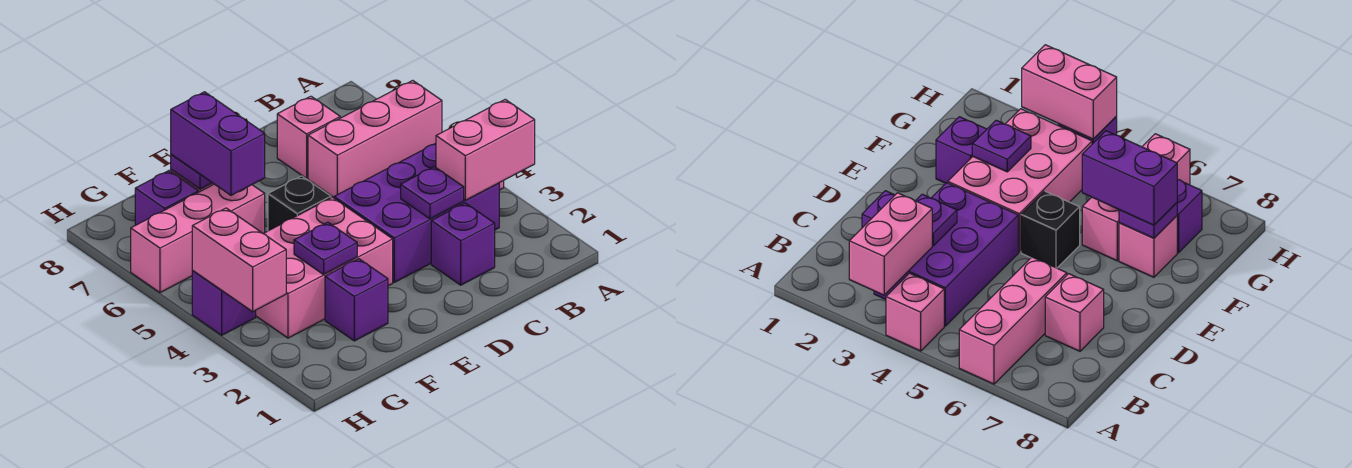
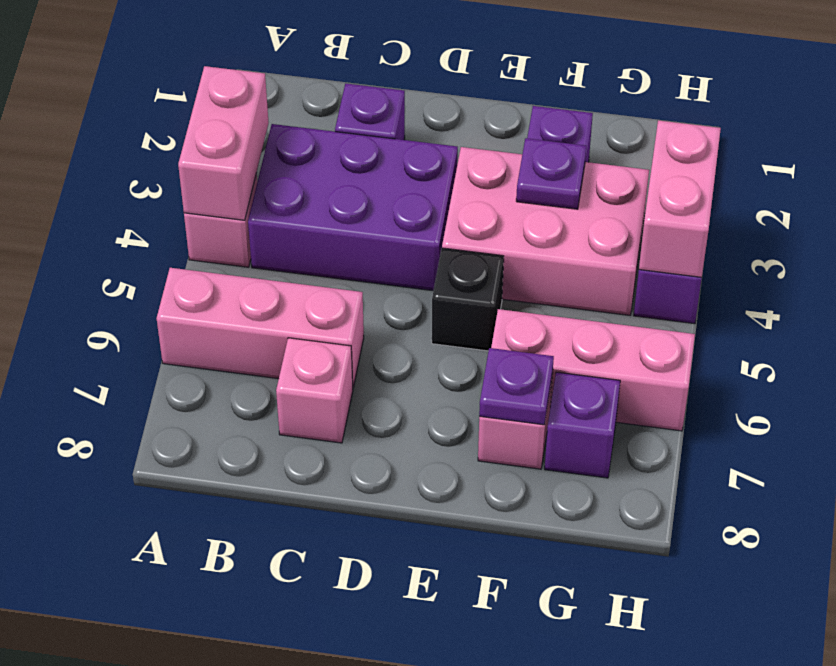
pink brick A3:B3 level 2 -> pink brick A3:A4 level 2
purple plate C3 level 2 -> none
purple brick F6:F7 level 3 -> none

